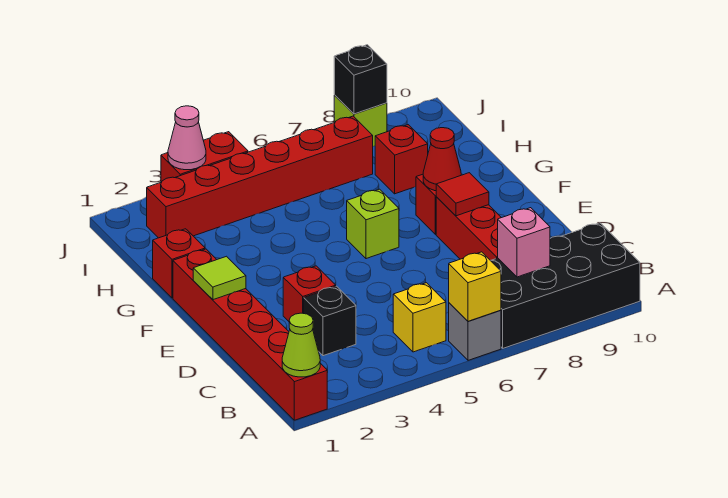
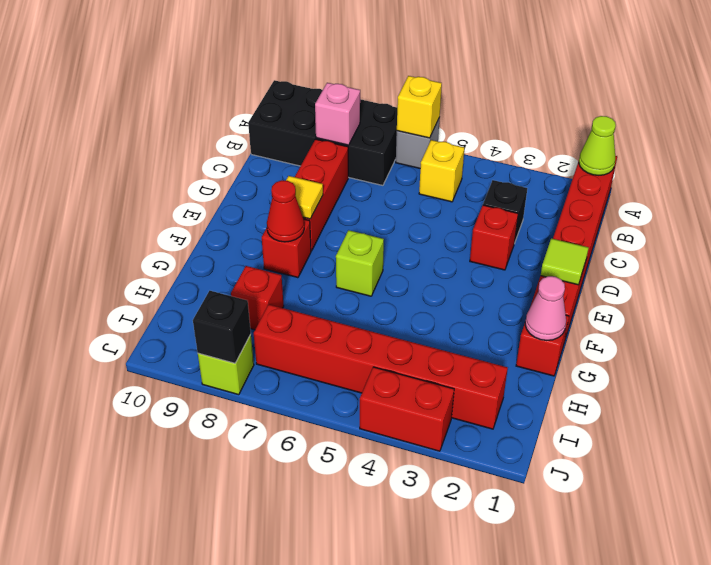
red tile E8 level 2 -> yellow tile E8 level 2
pink cone J3 level 2 -> pink cone G1 level 2

